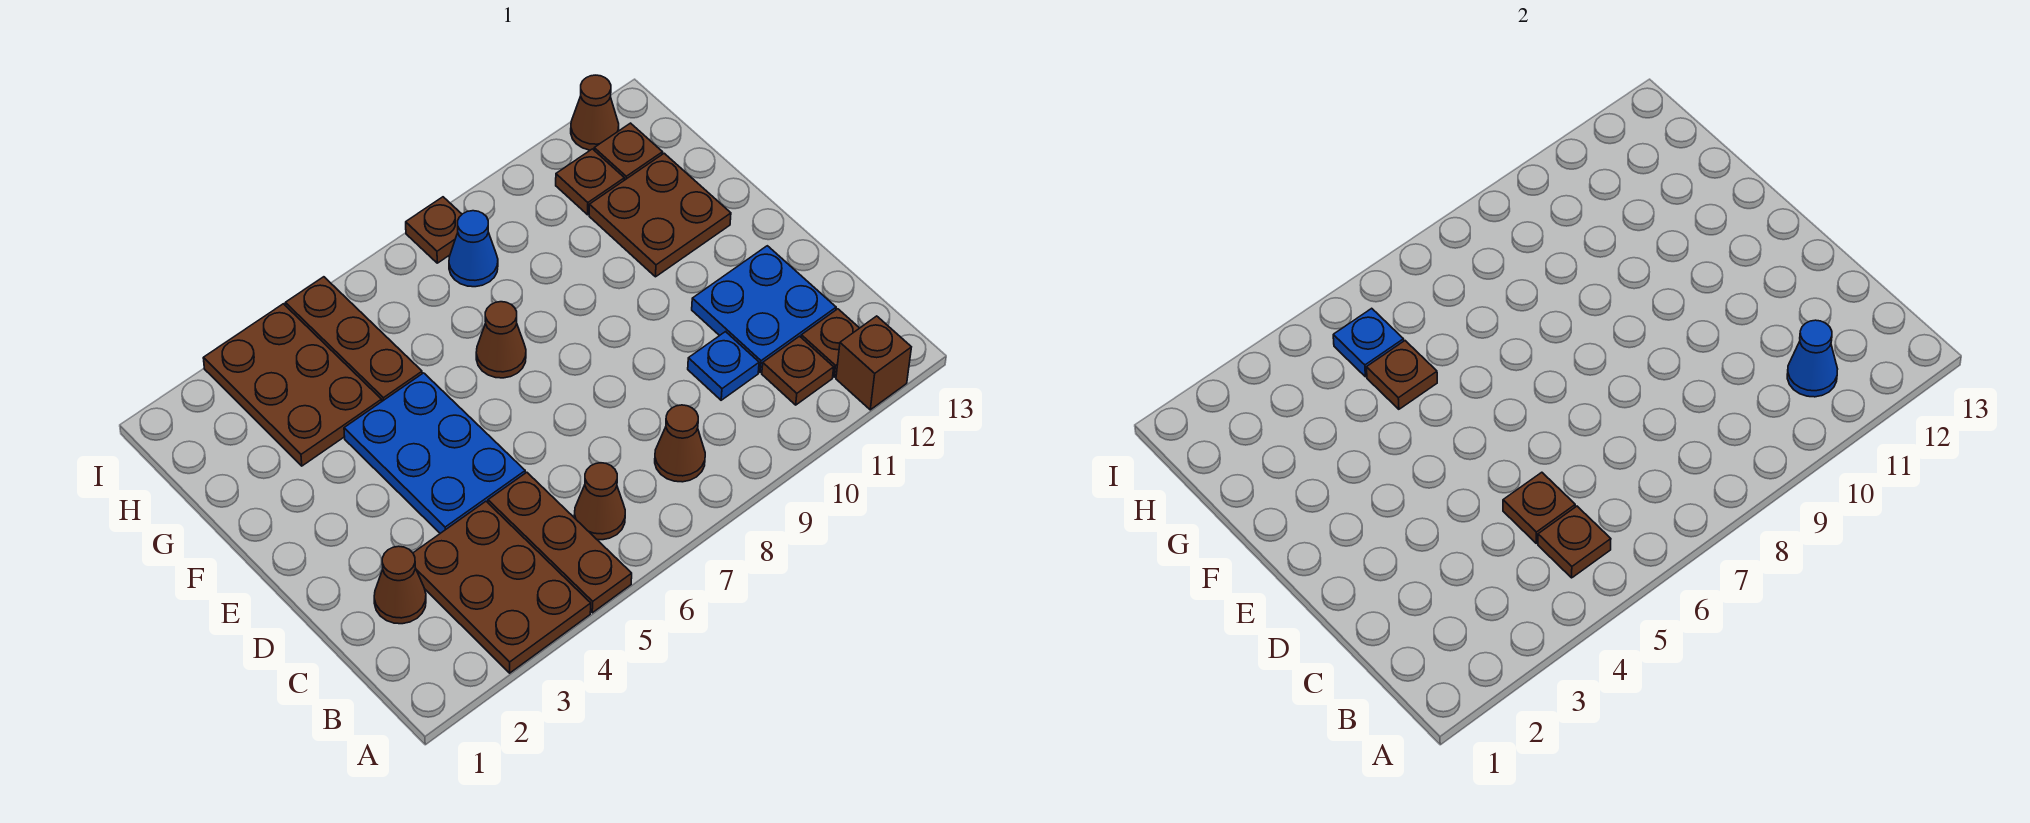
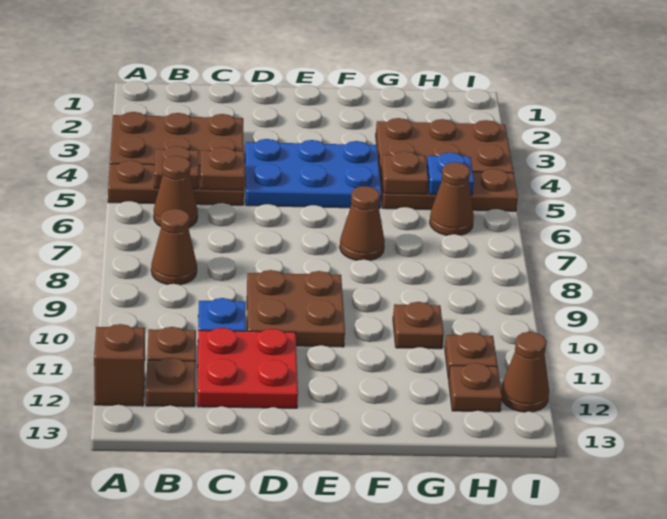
blue cone B11 level 2 -> none
brown cone C2 level 1 -> brown cone H6 level 1
blue plate C11:D12 level 1 -> red plate C11:D12 level 1
brown plate F11:G12 level 1 -> brown plate D9:E10 level 1
blue cone H8 level 1 -> none
brown plate I8 level 1 -> brown plate G10 level 1

